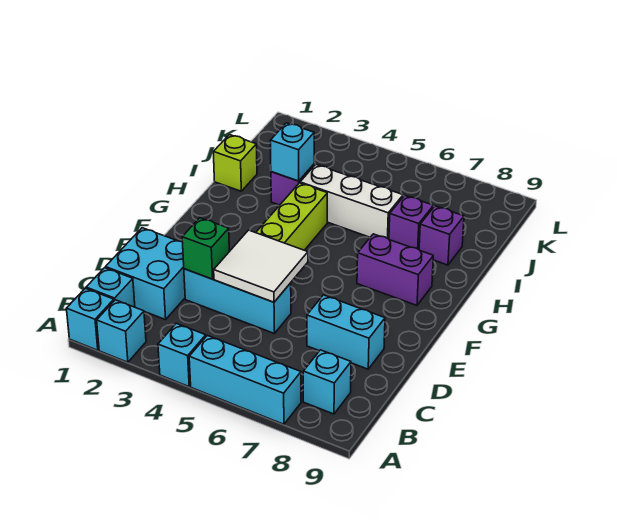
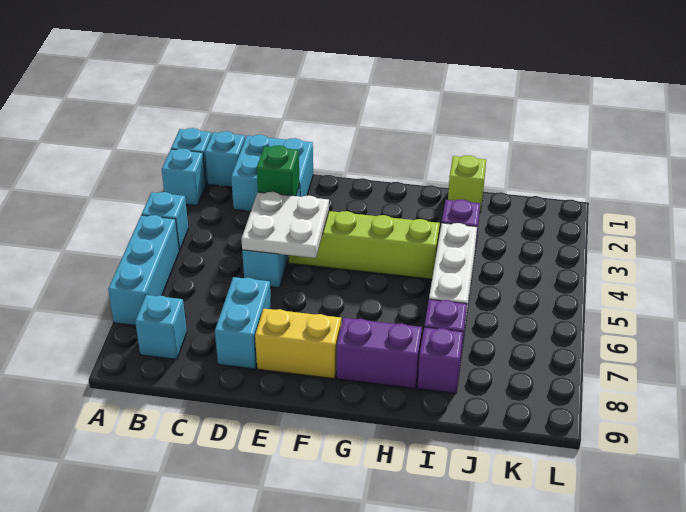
white tile D4:E5 level 2 -> white plate D4:E5 level 2
none -> yellow brick E8:F8 level 1
purple brick G7:G8 level 1 -> purple brick G8:H8 level 1
cyan brick I3 level 2 -> none

